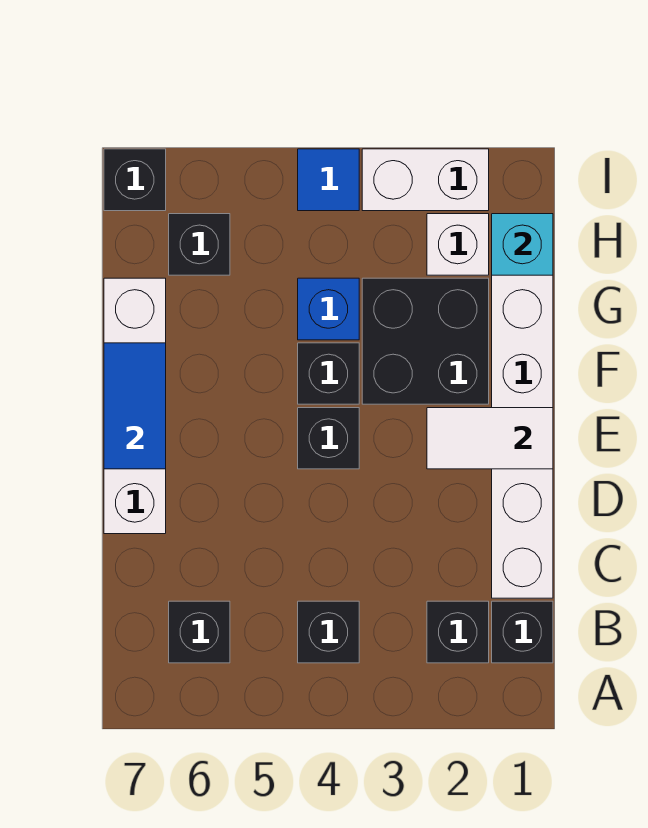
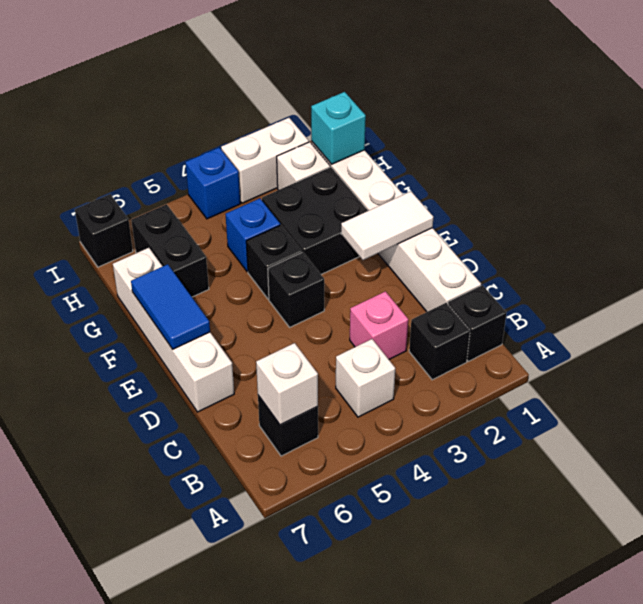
black brick B4 level 1 -> white brick B4 level 1
none -> white brick B6 level 2
none -> pink brick C3 level 1
black brick H6 level 1 -> black brick G6:H6 level 1
blue tile I4 level 1 -> blue brick I4 level 1

